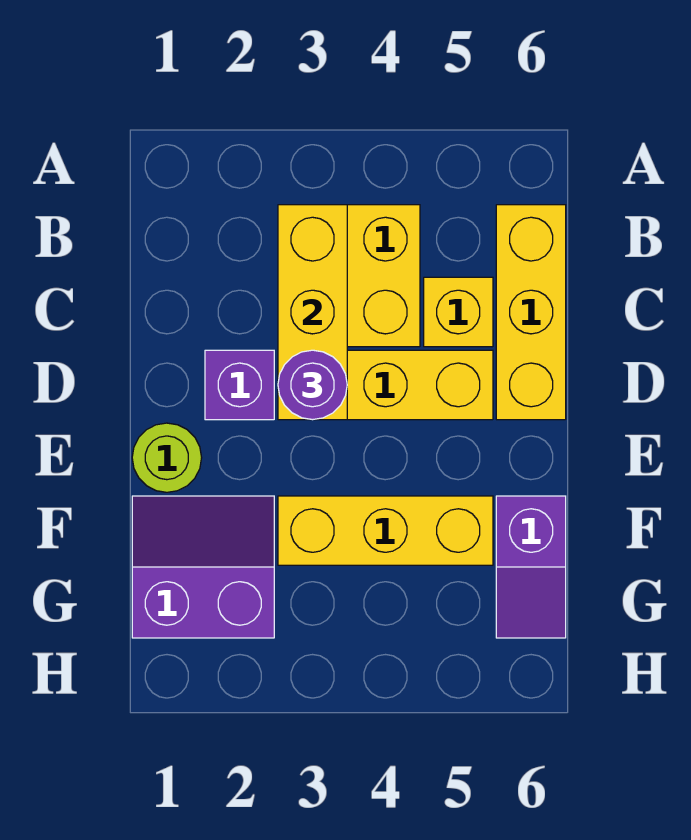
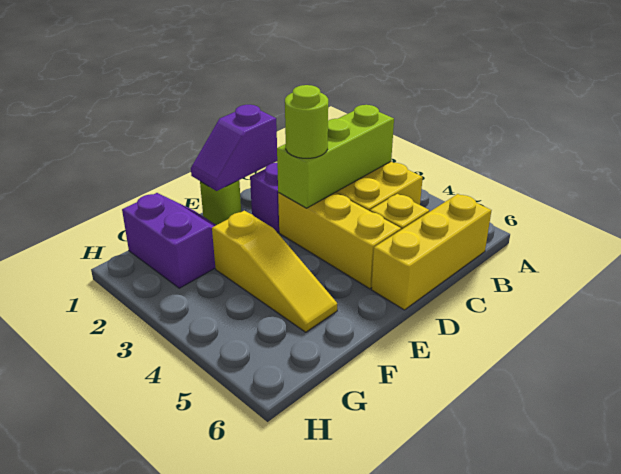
yellow brick B3:D3 level 2 -> lime brick B3:D3 level 2
purple round brick D3 level 3 -> lime round brick D3 level 3
yellow brick F3:F5 level 1 -> yellow slope F3:F5 level 1 top 3
purple slope F6:G6 level 1 top F -> purple slope D1:E1 level 2 top D

